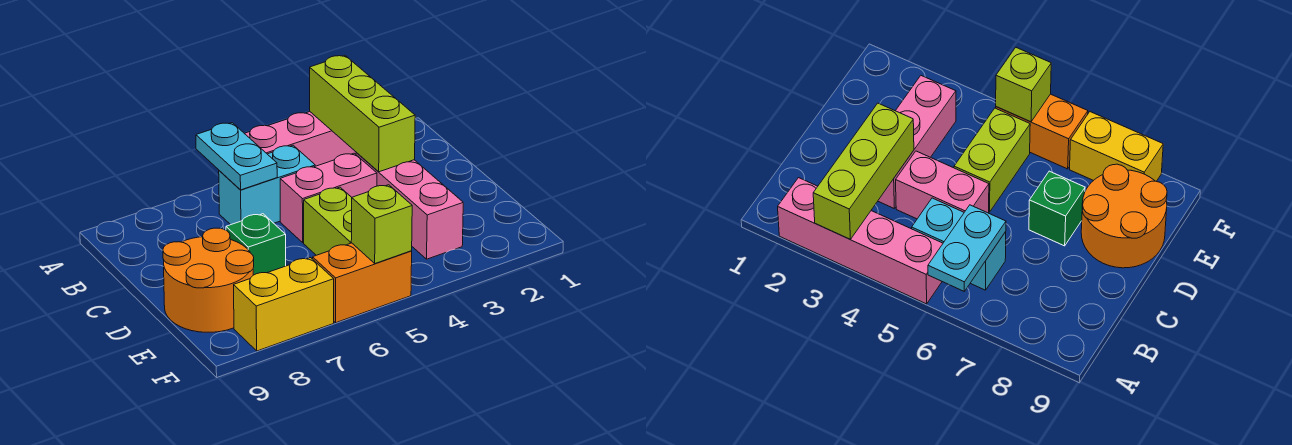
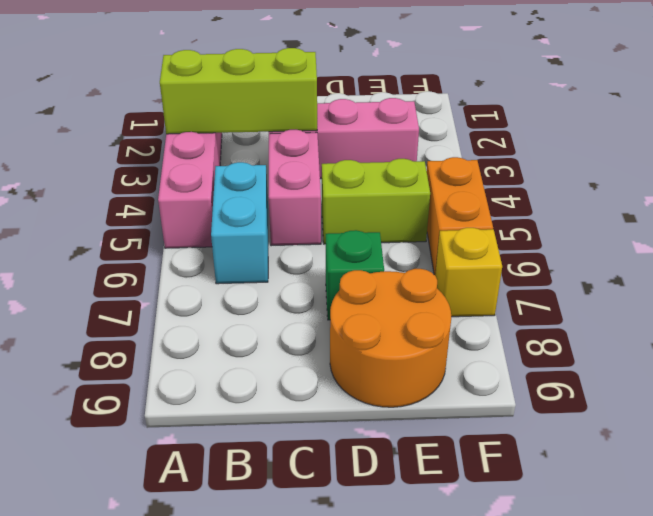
cyan plate A6:B6 level 2 -> none
lime brick F5 level 2 -> none
yellow brick F7:F8 level 1 -> yellow brick F7 level 1

